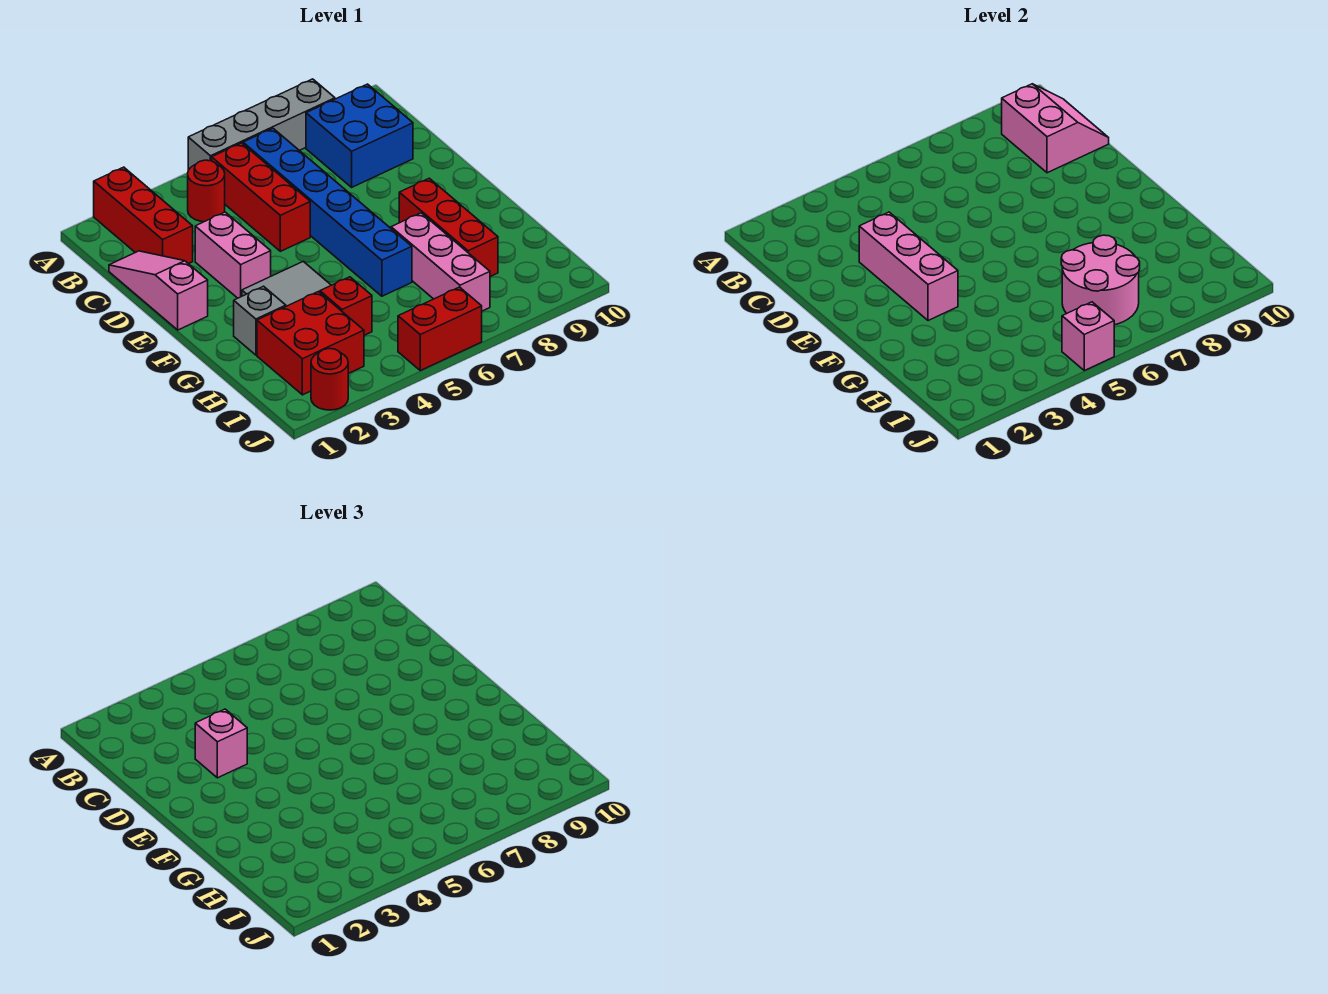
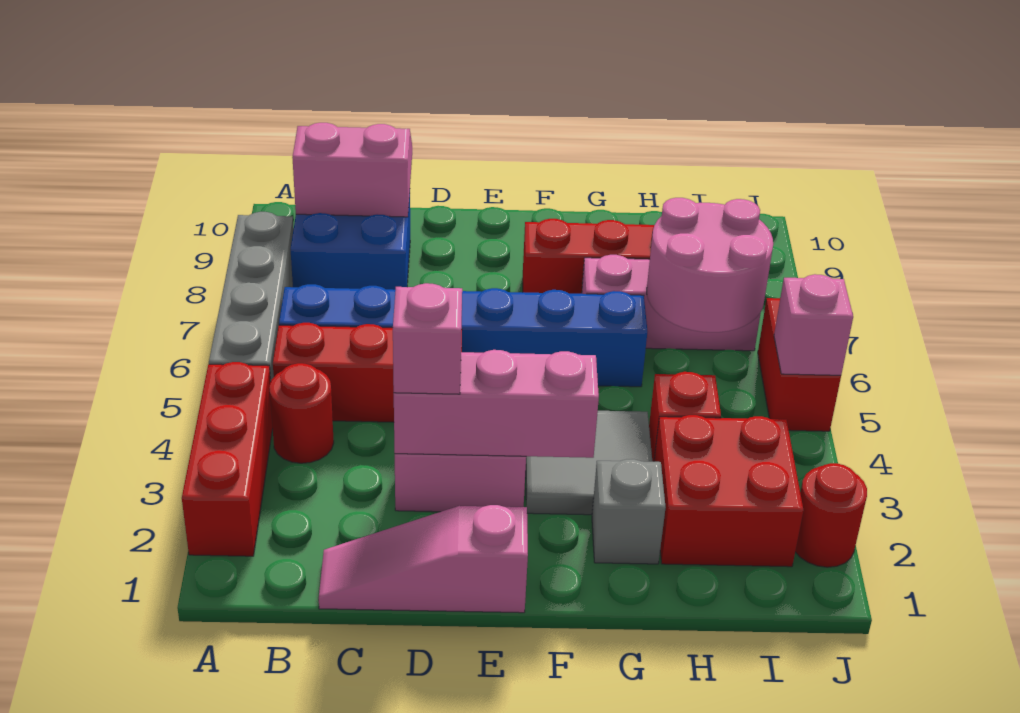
red brick A2:C2 level 1 -> red brick A2:A4 level 1

